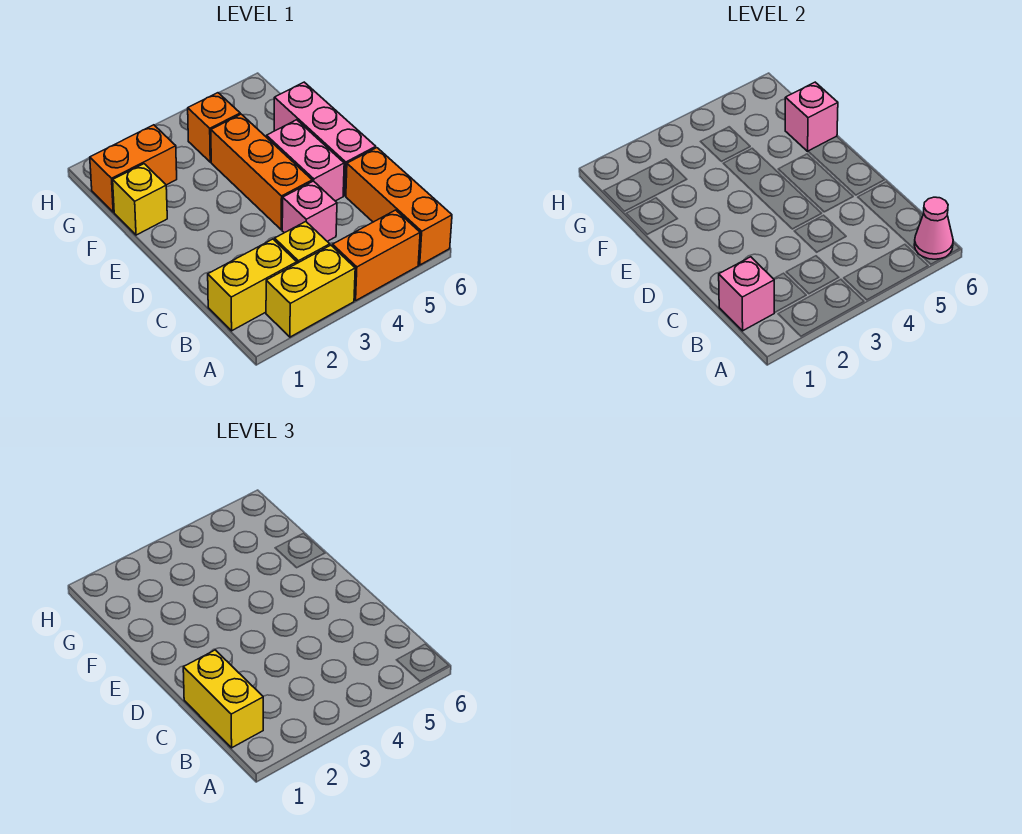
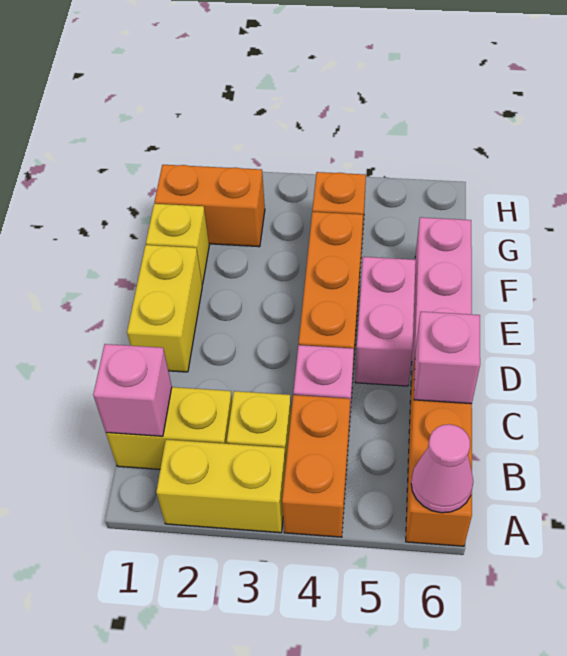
orange brick A4:A5 level 1 -> orange brick A4:B4 level 1
yellow brick B1:C1 level 3 -> yellow brick D1:E1 level 1
pink brick F6 level 2 -> pink brick C6 level 2

